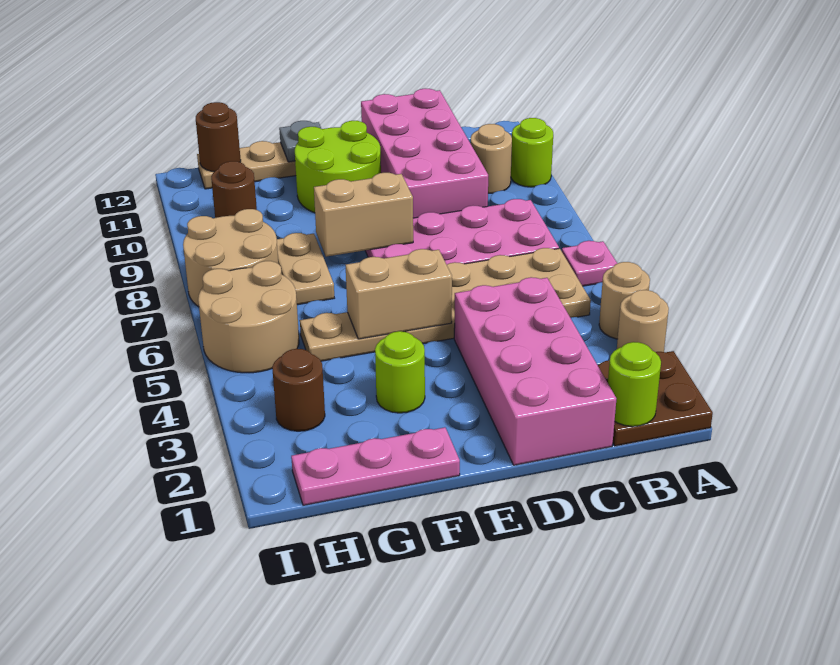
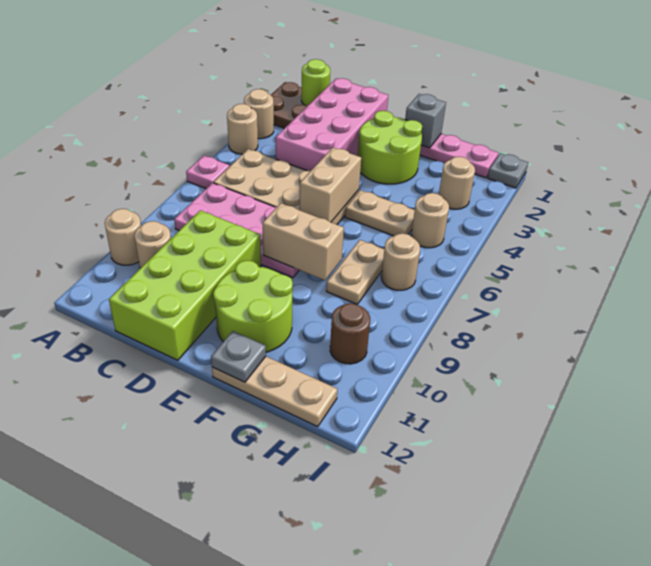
lime round brick A10 level 1 -> tan round brick A10 level 1
pink brick C9:D12 level 1 -> lime brick C9:D12 level 1
tan brick E5:F5 level 2 -> tan brick E5:E6 level 2
none -> grey brick F1 level 2
lime round brick F3 level 1 -> lime round brick E2:F3 level 1
brown round brick H3 level 1 -> tan round brick H3 level 1
tan round brick H5:I6 level 1 -> tan round brick H5 level 1
tan round brick H7:I8 level 1 -> tan round brick H7 level 1
brown round brick H12 level 2 -> none
none -> grey plate I1 level 1

